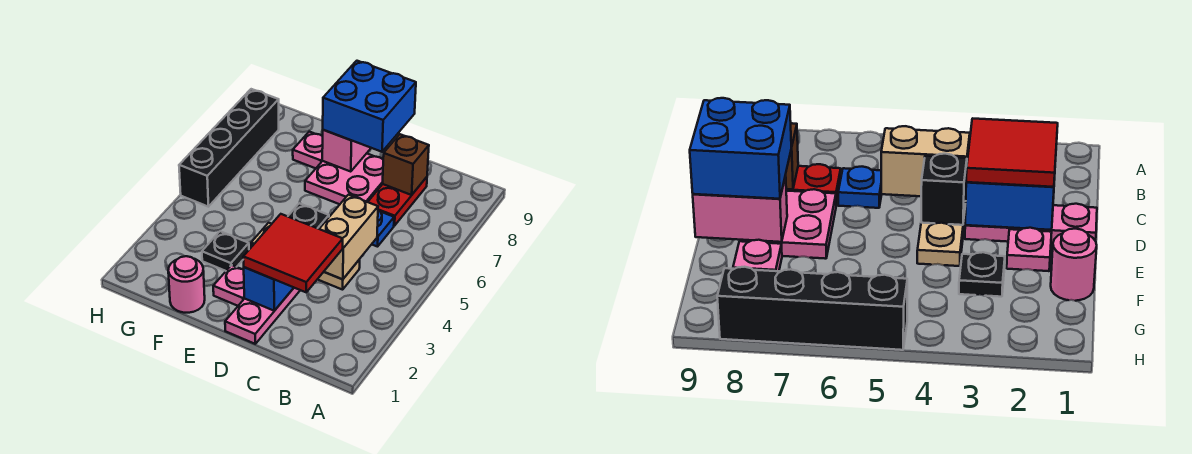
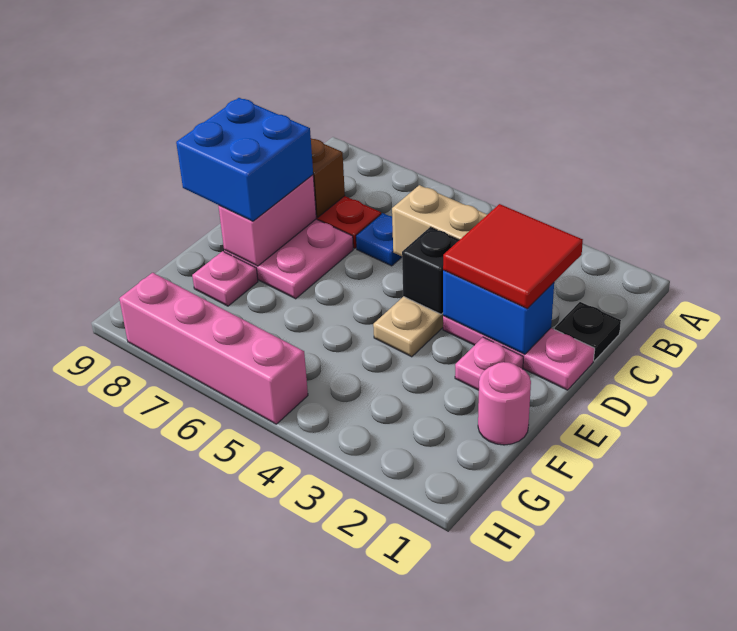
pink brick E8:E9 level 2 -> pink brick D8:E8 level 2
black plate F3 level 1 -> black plate C1 level 1
black brick H5:H8 level 1 -> pink brick H5:H8 level 1

